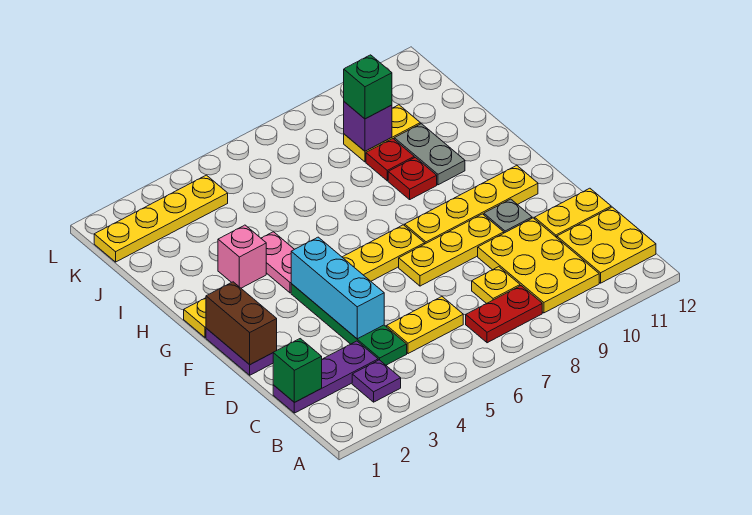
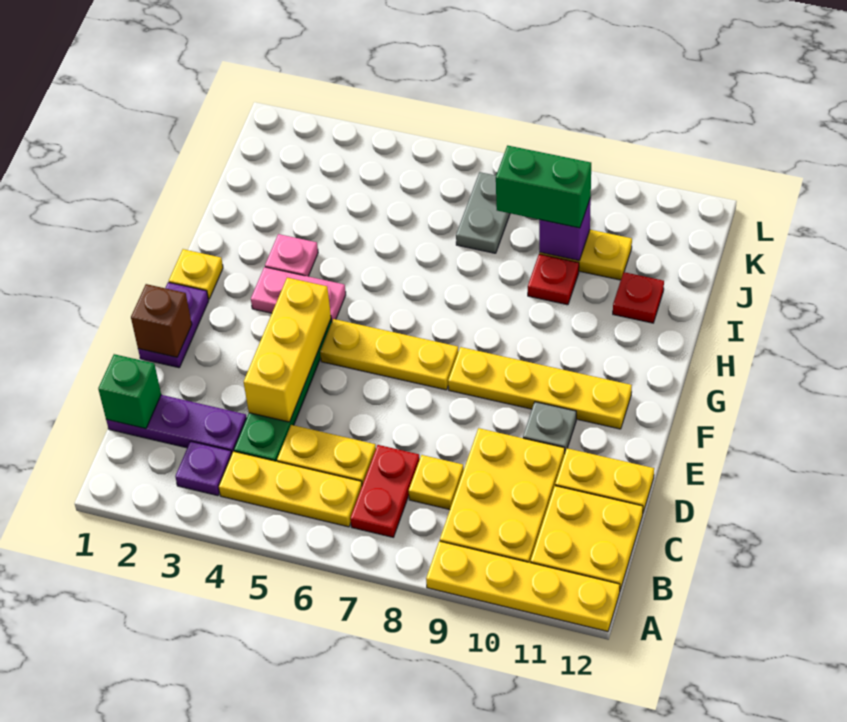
red plate B7:B8 level 1 -> red plate B7:C7 level 1
cyan brick D4:F4 level 2 -> yellow brick D4:F4 level 2
brown brick E1:F1 level 2 -> brown brick E1 level 2
yellow plate E7:E9 level 1 -> yellow plate B4:B6 level 1
pink plate G4:H4 level 1 -> pink plate G3:G4 level 1
pink brick H3 level 1 -> pink plate H3 level 1
red plate H9 level 1 -> red plate I11 level 1
grey plate H10:I10 level 1 -> grey plate J7:K7 level 1
green brick J9 level 3 -> green brick J8:J9 level 3
yellow plate K1:K4 level 1 -> yellow plate A9:A12 level 1

